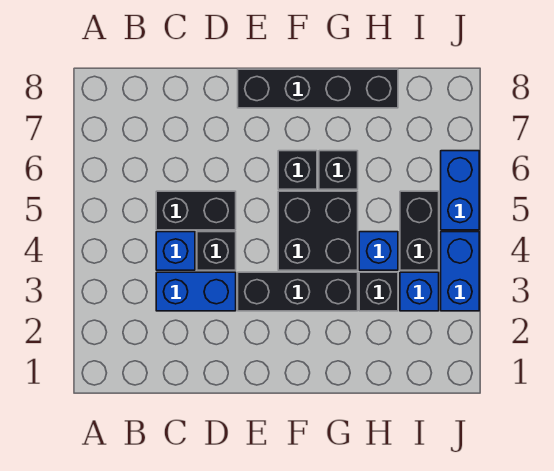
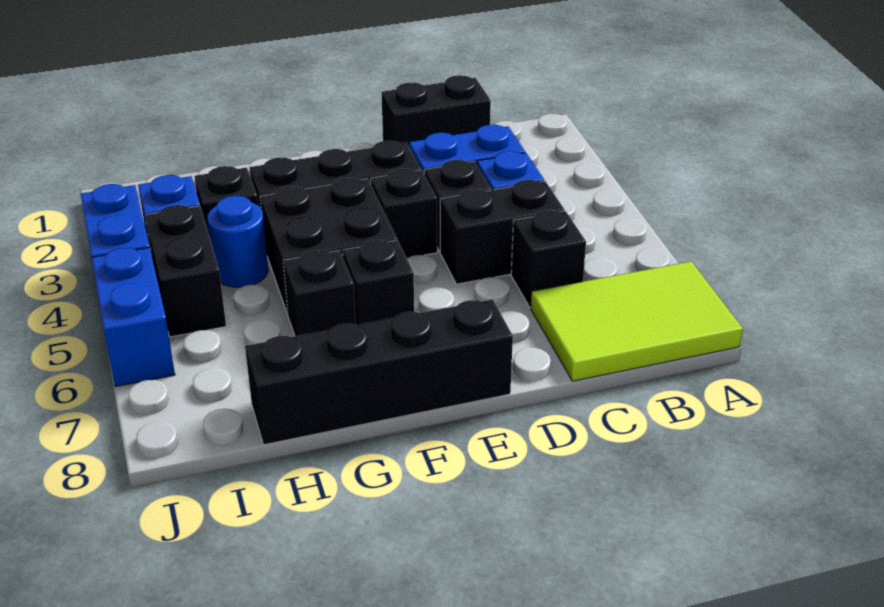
none -> lime tile A7:C8 level 1
none -> black brick C1:D1 level 1
none -> black brick C6 level 1
none -> black brick E4 level 1
blue brick H4 level 1 -> blue round brick H4 level 1

